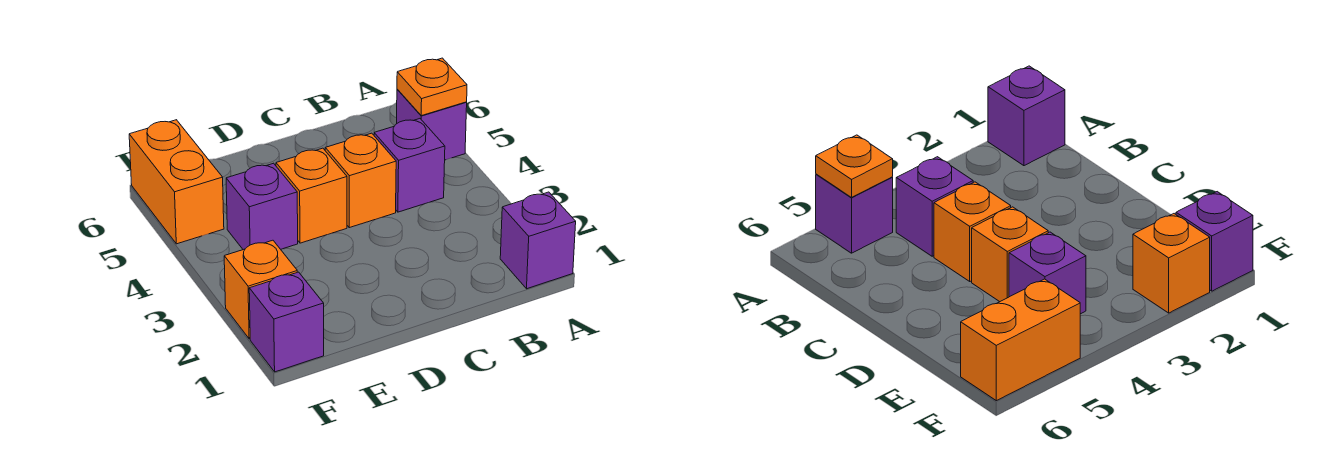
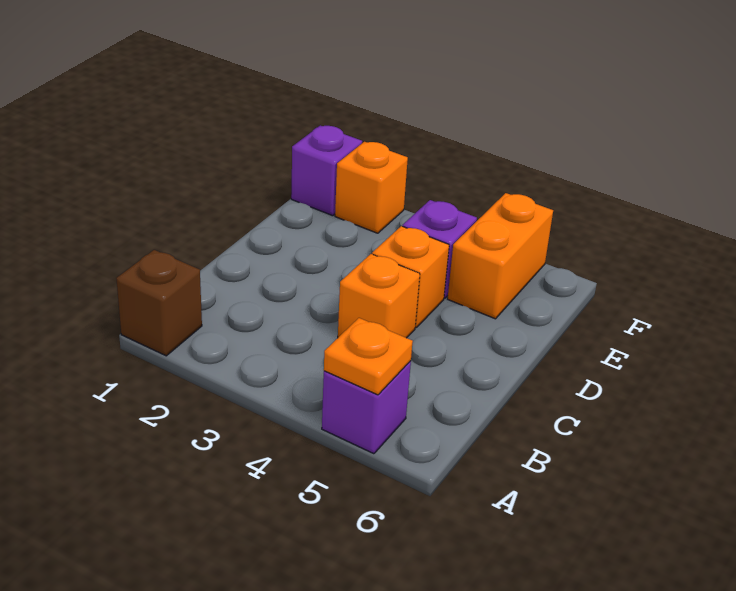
purple brick A1 level 1 -> brown brick A1 level 1
purple brick B4 level 1 -> none
orange brick F5:F6 level 1 -> orange brick E5:F5 level 1

